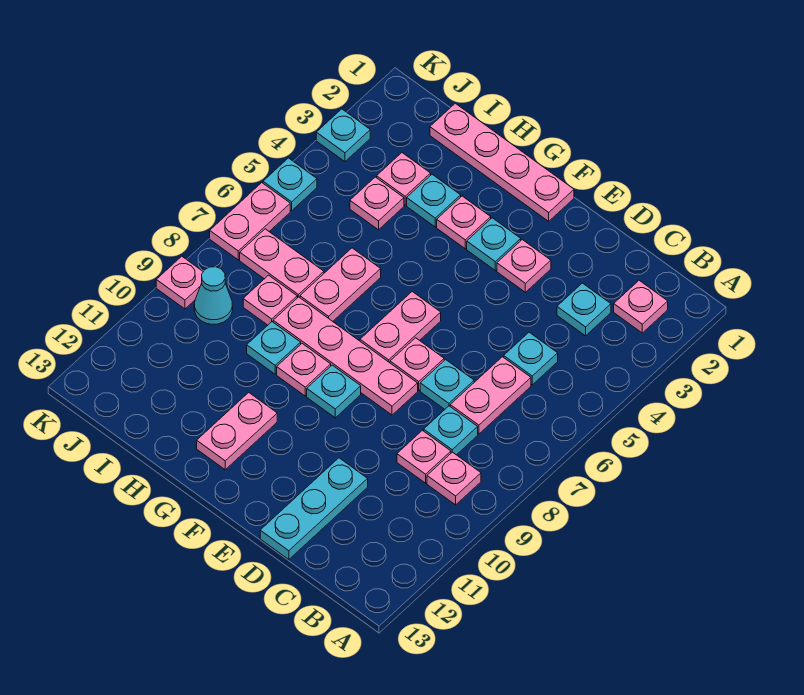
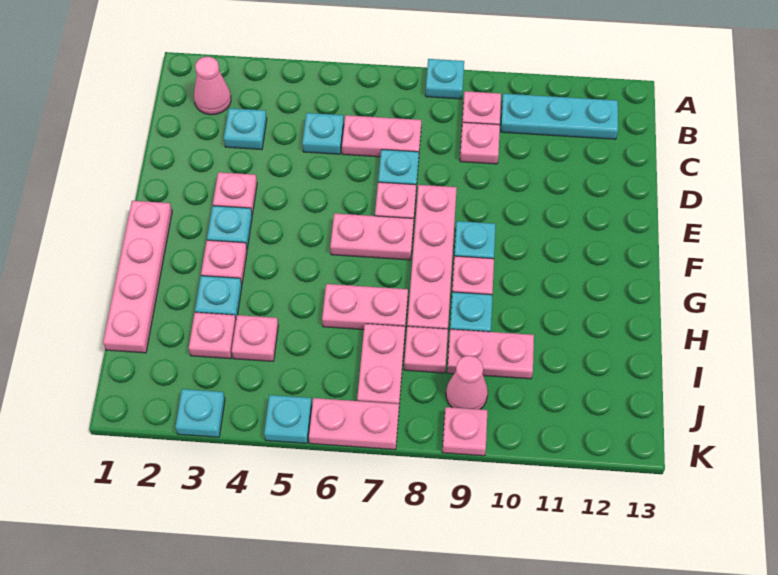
pink plate B2 level 1 -> pink cone B2 level 1
cyan plate C8 level 1 -> cyan plate A8 level 1
cyan plate D11:D13 level 1 -> cyan plate B10:B12 level 1
pink plate G11:G12 level 1 -> pink plate I9:I10 level 1
cyan cone J9 level 1 -> pink cone J9 level 1

